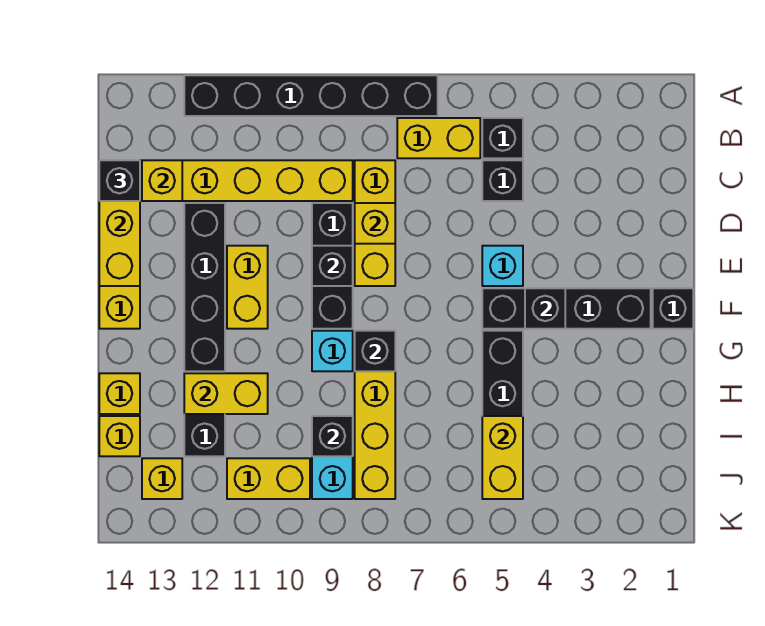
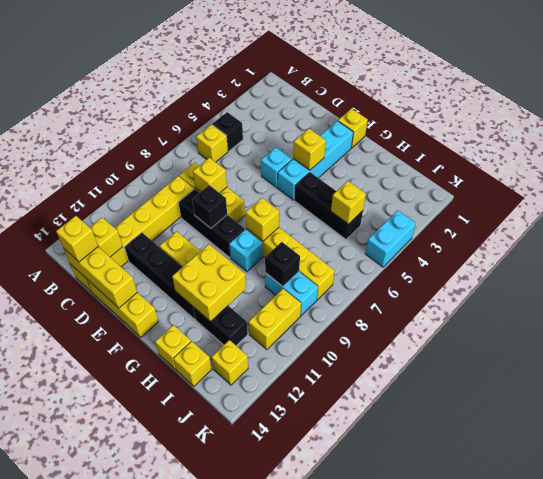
black brick A7:A12 level 1 -> none
yellow brick B6:B7 level 1 -> yellow brick B6 level 1
black brick C5 level 1 -> none
black brick C14 level 3 -> yellow brick C14 level 3
black brick F1 level 1 -> yellow brick F1 level 1
black brick F2:F5 level 1 -> cyan brick F2:F5 level 1
black brick F4 level 2 -> yellow brick F4 level 2
black brick G8 level 2 -> yellow brick G8 level 2
yellow brick H11:H12 level 2 -> yellow brick G11:H12 level 2
yellow brick I5:J5 level 2 -> yellow brick I5 level 2
none -> cyan brick K4:K5 level 1

